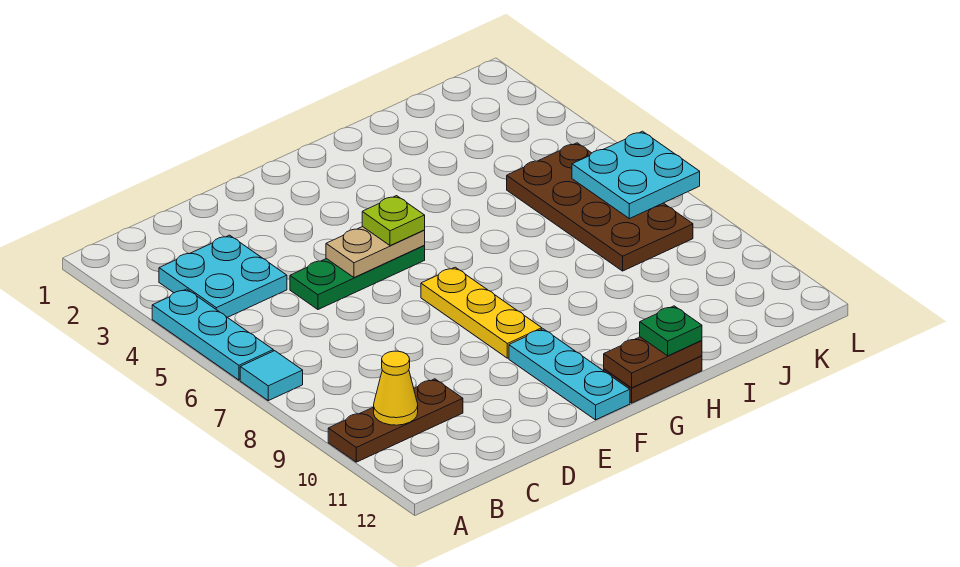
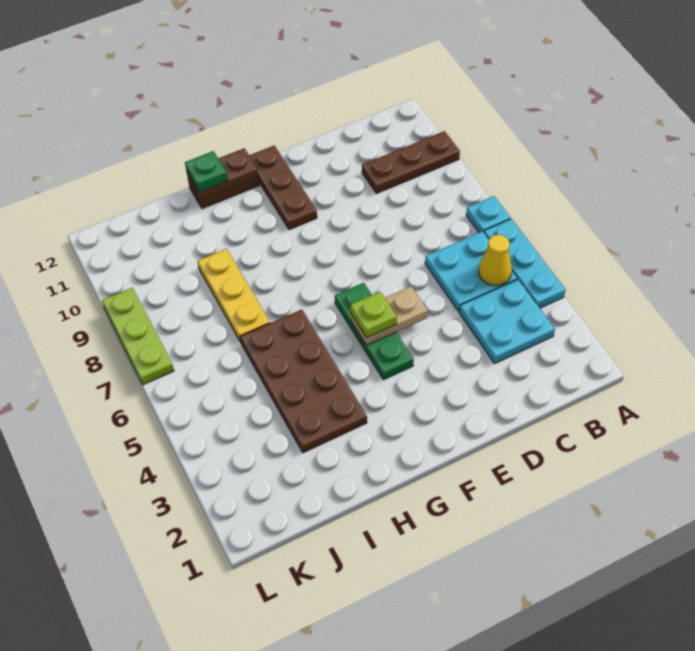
cyan tile A7 level 1 -> cyan plate A7 level 1
yellow cone B10 level 2 -> yellow cone B5 level 2
green plate D5:F5 level 1 -> green plate F4:F6 level 1
yellow plate F7:F9 level 1 -> yellow plate I7:I9 level 1
cyan plate F10:F12 level 1 -> brown plate F10:F12 level 1
brown plate J5:K8 level 1 -> brown plate H3:I6 level 1
cyan plate K6:L7 level 2 -> cyan plate B5:C6 level 1
none -> lime plate L7:L9 level 1

